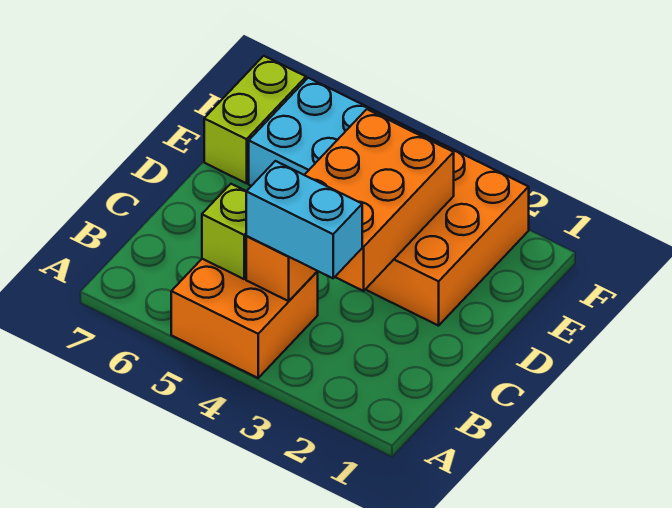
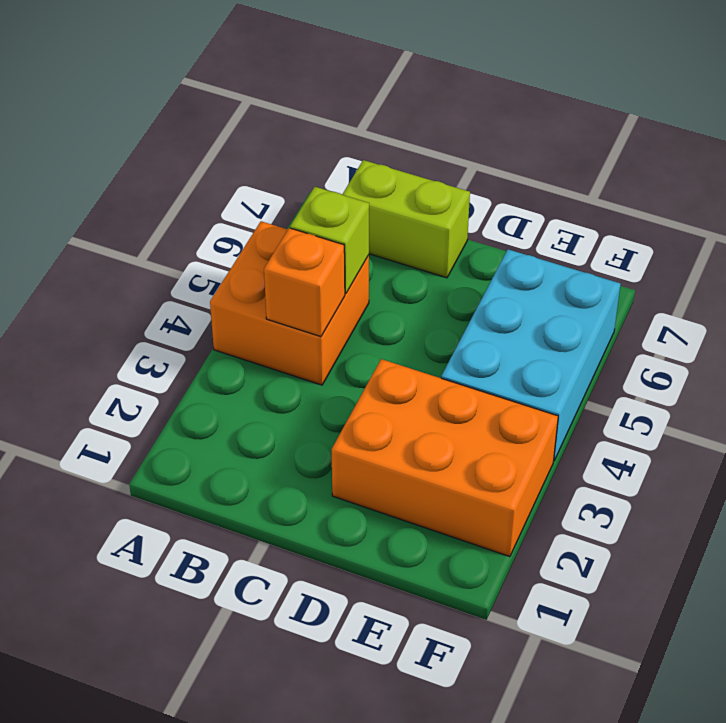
cyan brick B3:B4 level 3 -> none
orange brick C3:E4 level 2 -> none
lime brick E7:F7 level 1 -> lime brick B7:C7 level 1

